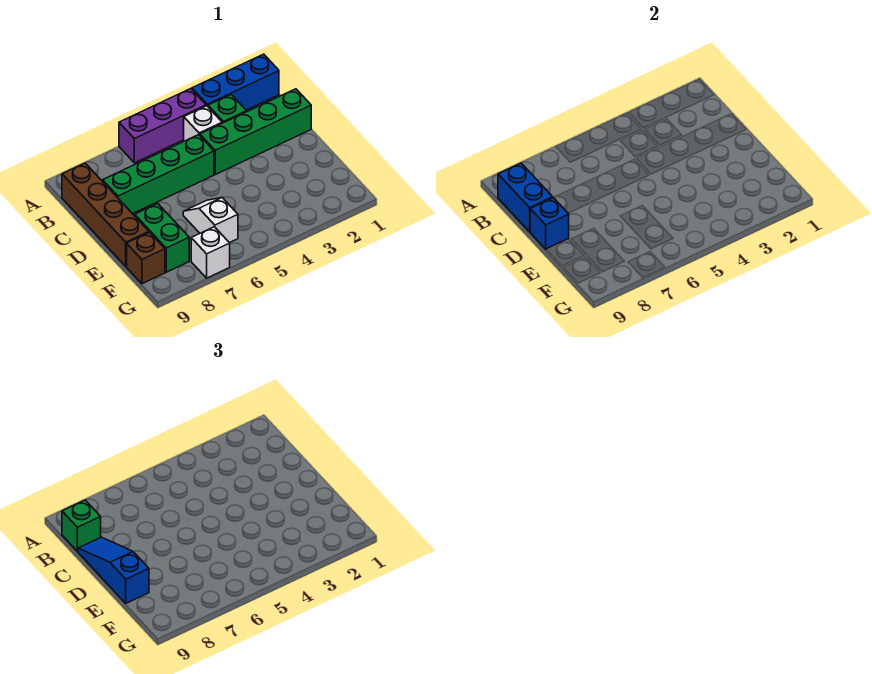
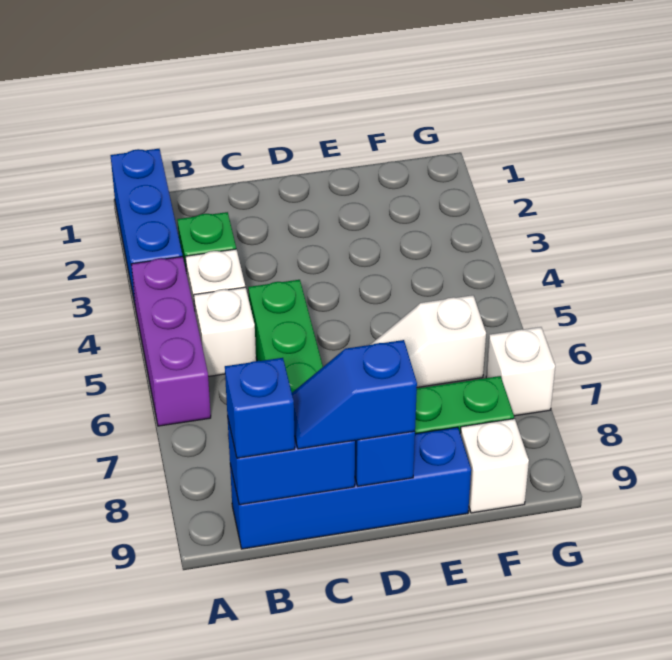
none -> white brick B5 level 1
brown brick B9:E9 level 1 -> blue brick B9:E9 level 1
green brick B9 level 3 -> blue brick B9 level 3
green brick C1:C4 level 1 -> none
blue slope C9:E9 level 3 top E -> blue slope C9:D9 level 3 top D
brown brick F9 level 1 -> white brick F9 level 1

